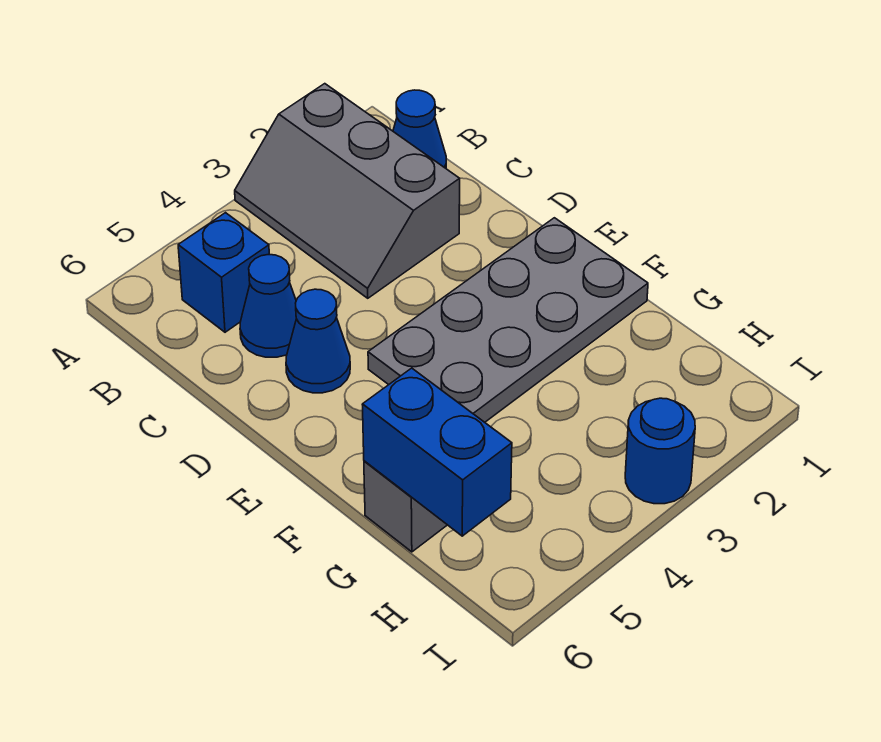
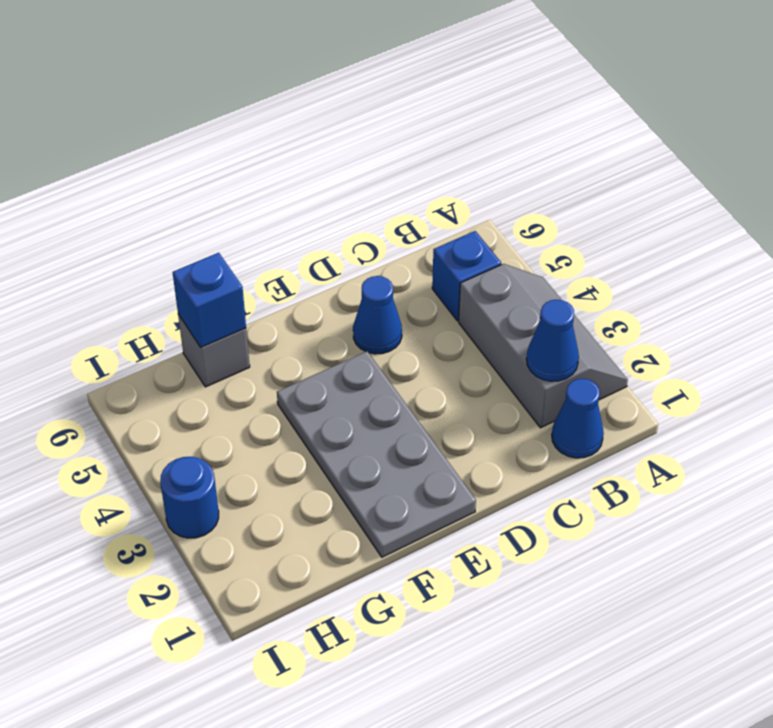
grey slope A2:C3 level 1 top 2 -> grey slope A2:B4 level 1 top B
blue cone C5 level 1 -> blue cone B2 level 2
blue brick G6:H6 level 2 -> blue brick G6 level 2

